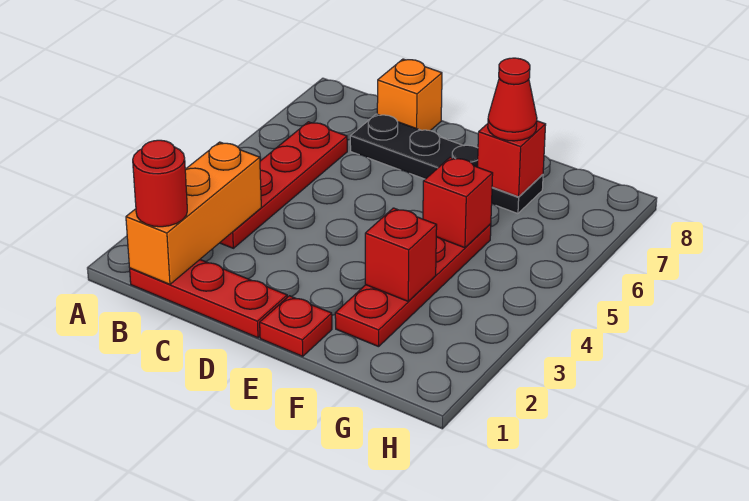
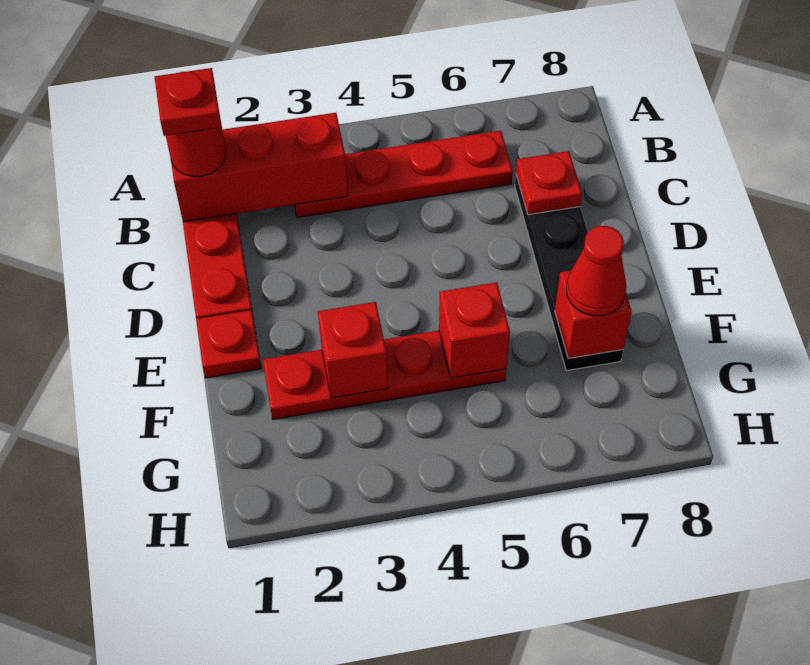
orange brick B1:B3 level 2 -> red brick B1:B3 level 2
none -> red plate B1 level 4
none -> red plate C7 level 2
orange brick C8 level 1 -> none

